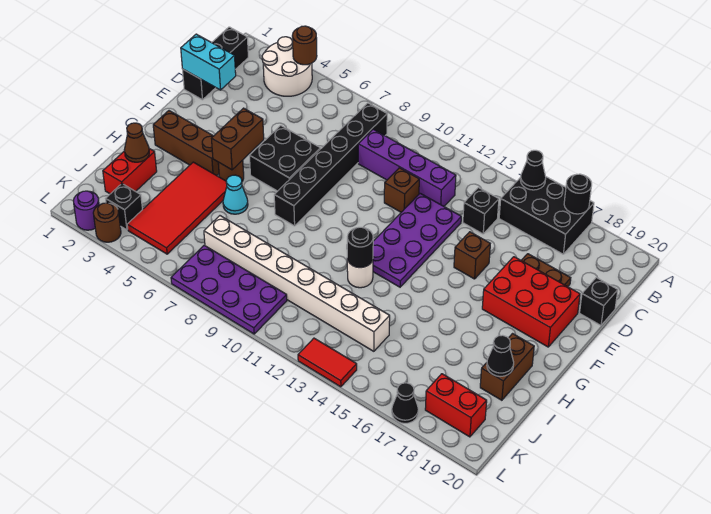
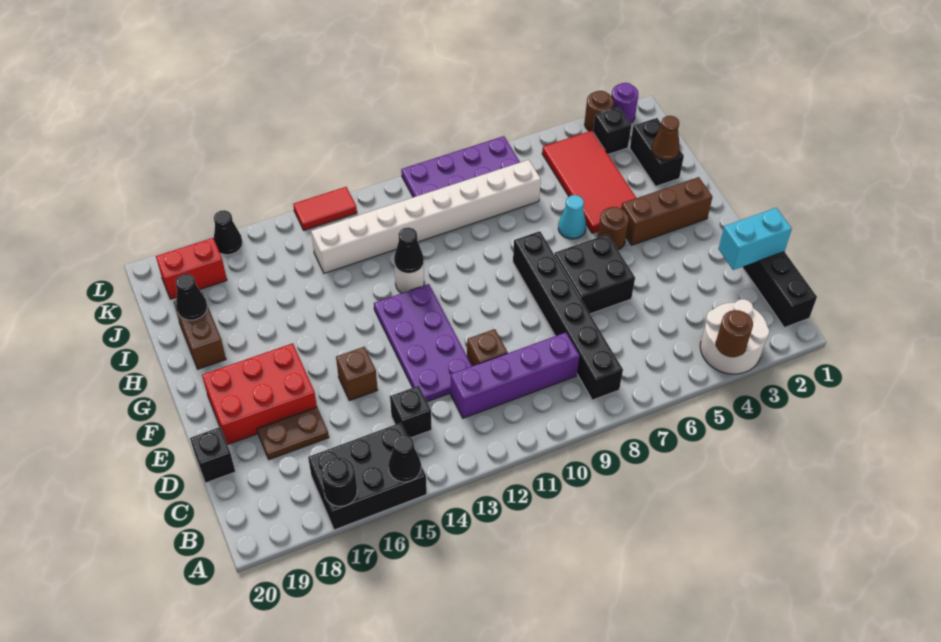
brown brick F5:G5 level 2 -> none
black round brick H12 level 2 -> black cone H12 level 2
red brick I2:J2 level 1 -> black brick I2:J2 level 1

